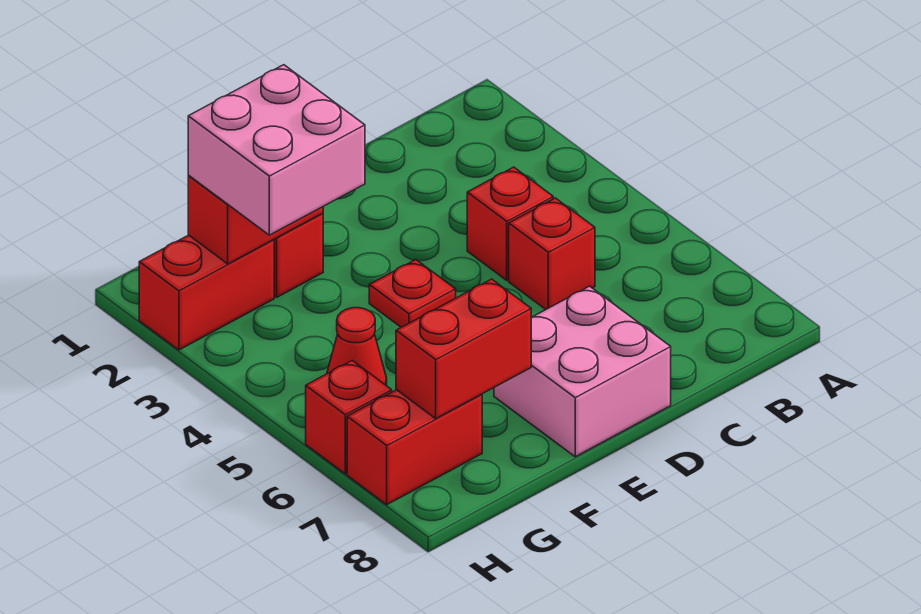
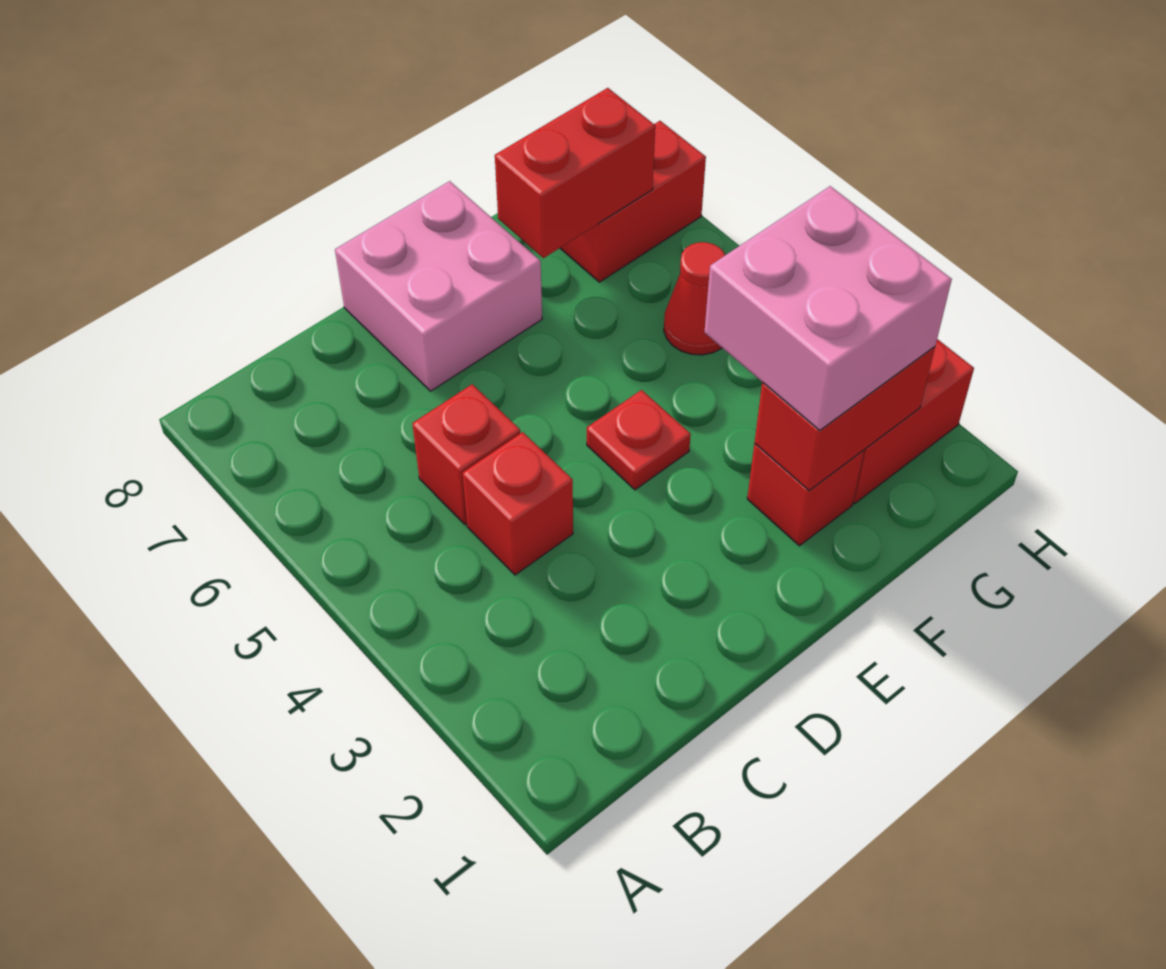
red brick H6 level 1 -> none

